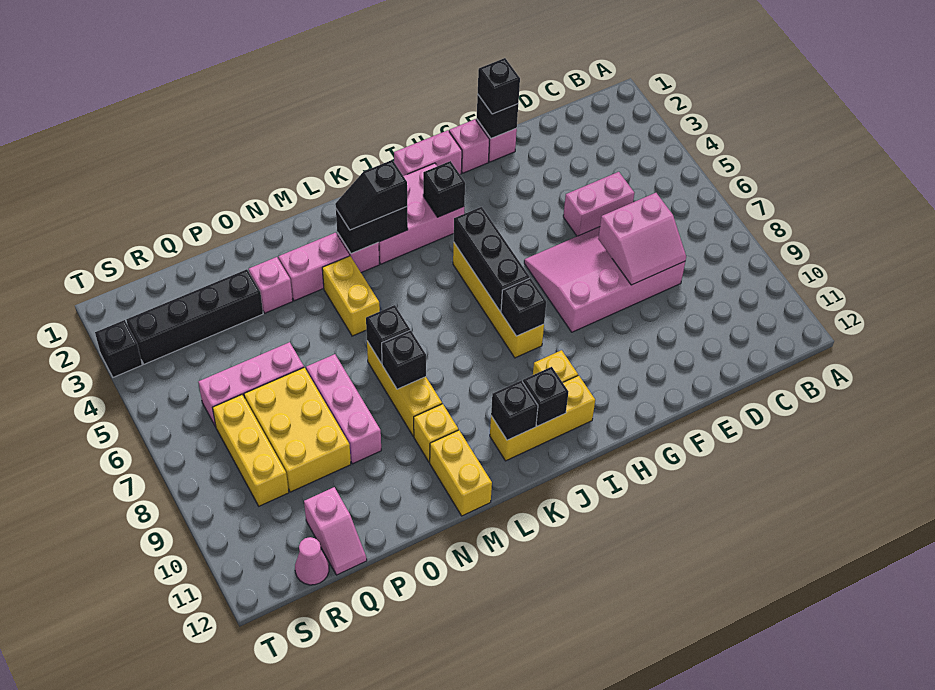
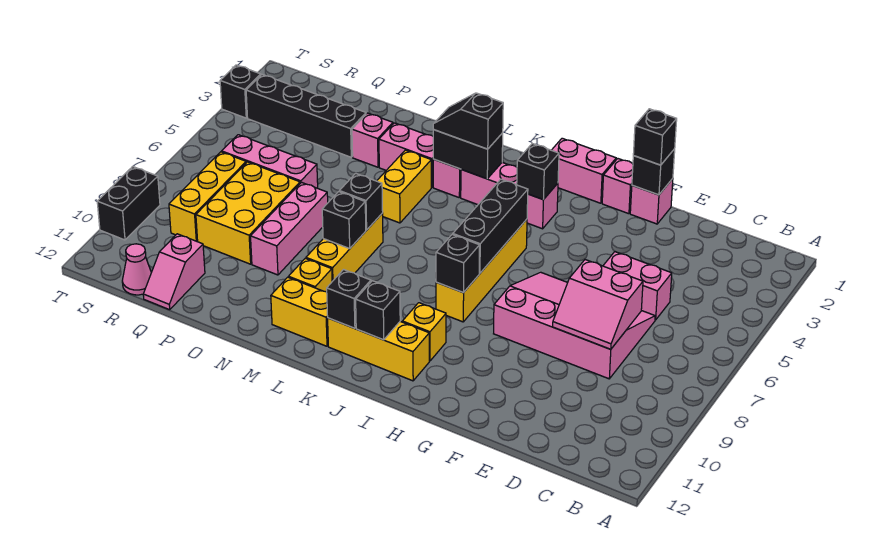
pink brick I2:K3 level 1 -> pink brick I3:K3 level 1
yellow brick M11:M12 level 1 -> yellow brick L11:M11 level 1
none -> black brick T9:T10 level 1

